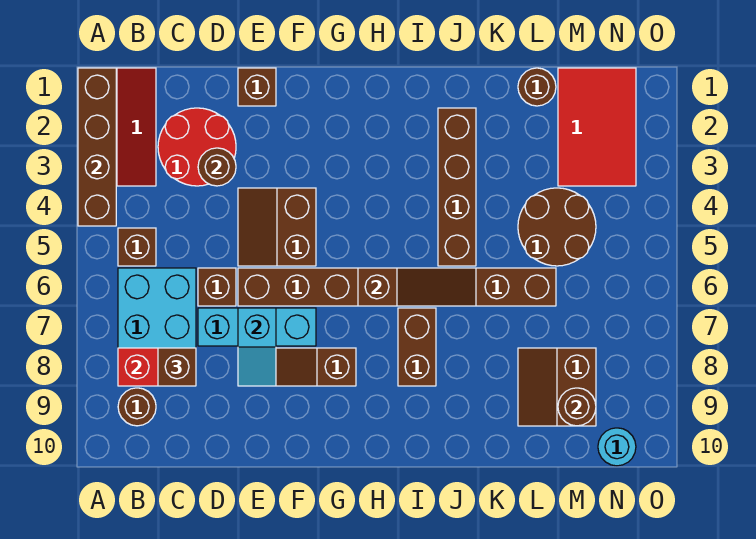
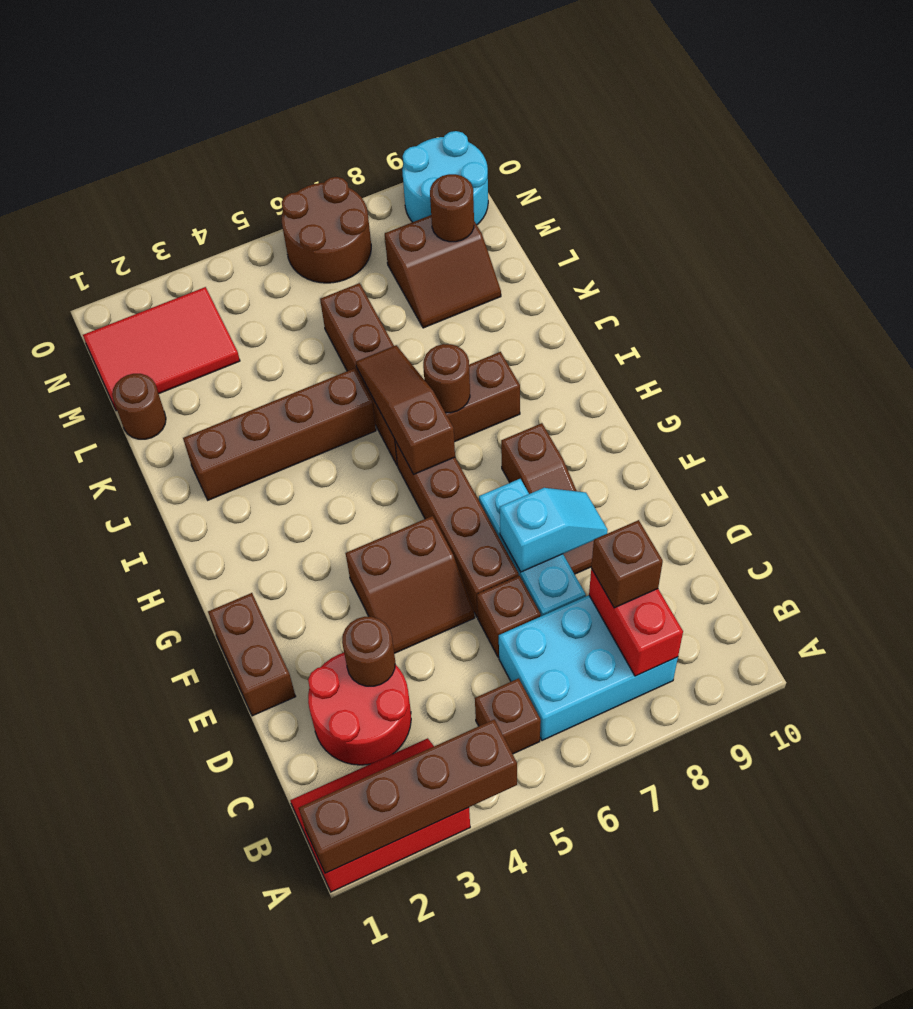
brown round brick B9 level 1 -> brown round brick I7 level 2
brown brick E1 level 1 -> brown brick E1:F1 level 1
brown round brick L4:M5 level 1 -> brown round brick N6:O7 level 1
cyan round brick N10 level 1 -> cyan round brick N9:O10 level 1

